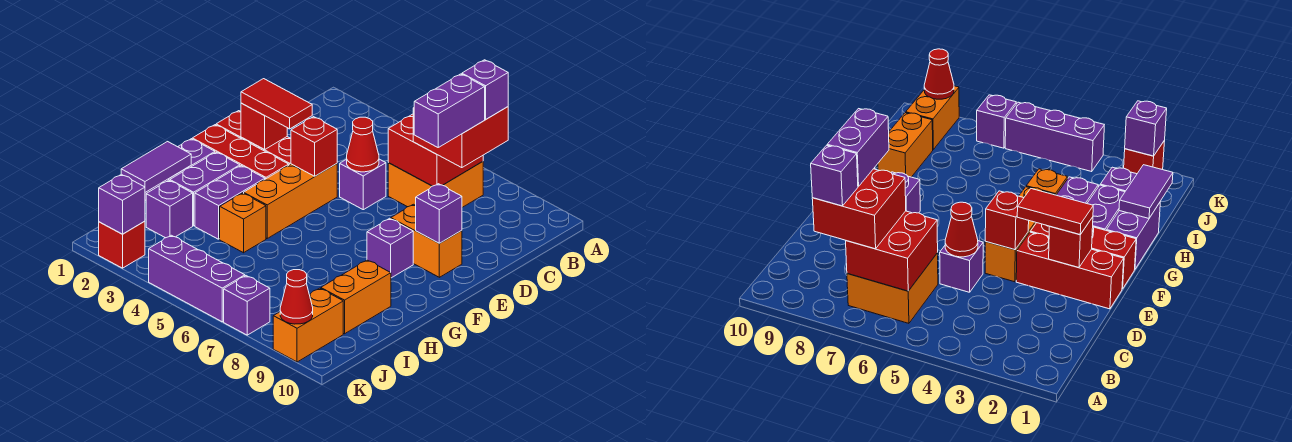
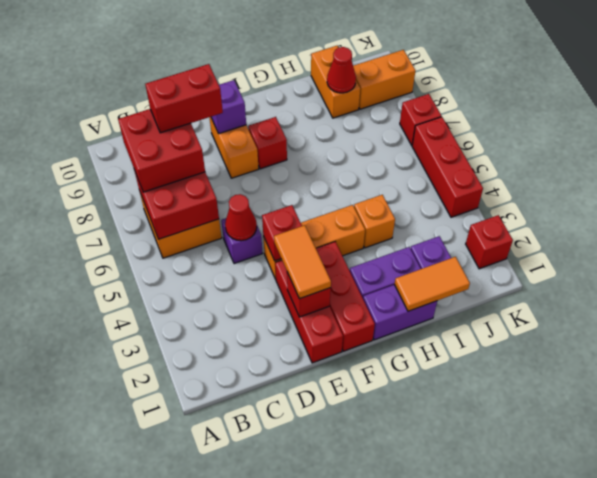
purple brick B8 level 4 -> none
purple brick C8:D8 level 4 -> red brick C8:D8 level 4
red tile E2:E3 level 3 -> orange tile E2:E3 level 3
purple brick F8 level 1 -> red brick F8 level 1
purple brick G3:H3 level 1 -> none
purple tile H1:I1 level 2 -> orange tile H1:I1 level 2
orange brick H9:I9 level 1 -> orange brick I9:I10 level 1
purple brick K2 level 2 -> none
purple brick K4:K6 level 1 -> red brick K4:K6 level 1
purple brick K7 level 1 -> red brick K7 level 1
red cone K9 level 2 -> red cone I9 level 2

